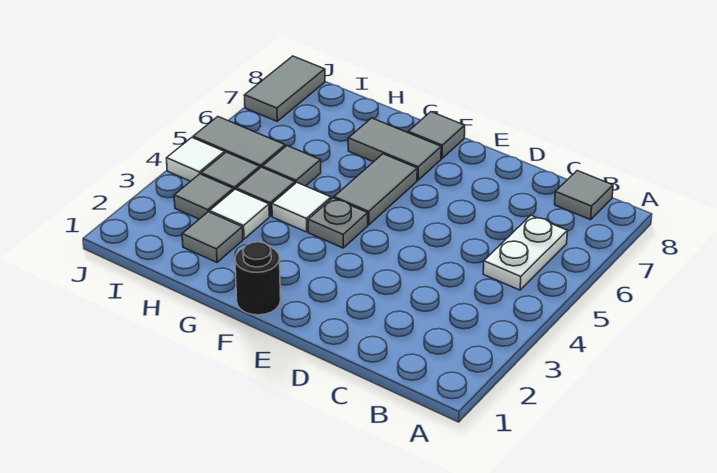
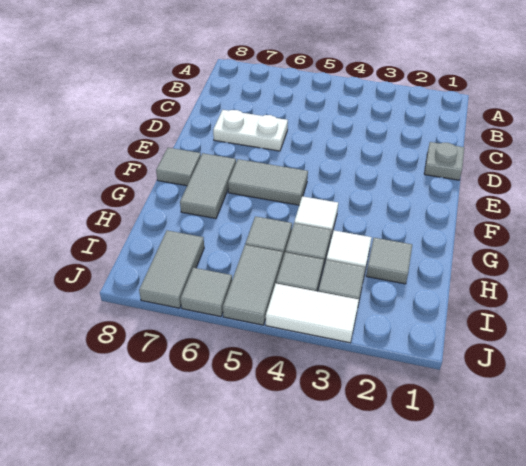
white plate B5:B6 level 1 -> white plate D6:D7 level 1
grey tile B8 level 1 -> grey tile J6 level 1
black round brick F1 level 1 -> none
grey plate F4 level 1 -> grey plate D1 level 1
white tile J4 level 1 -> white tile J3:J4 level 1
grey tile J7:J8 level 1 -> grey tile I7:J7 level 1

